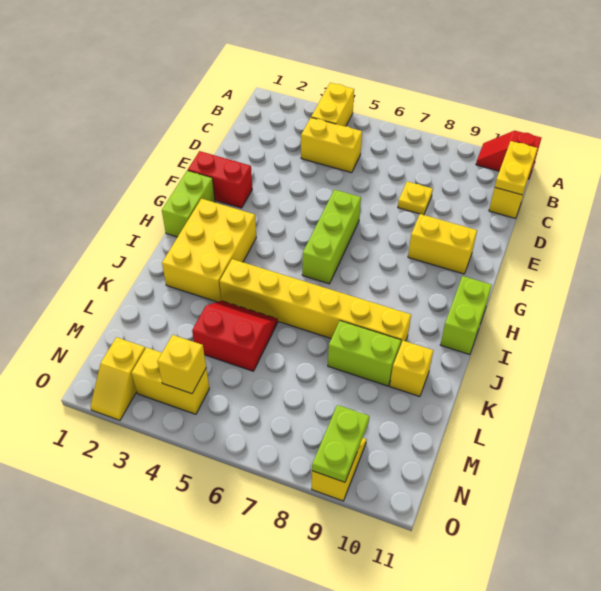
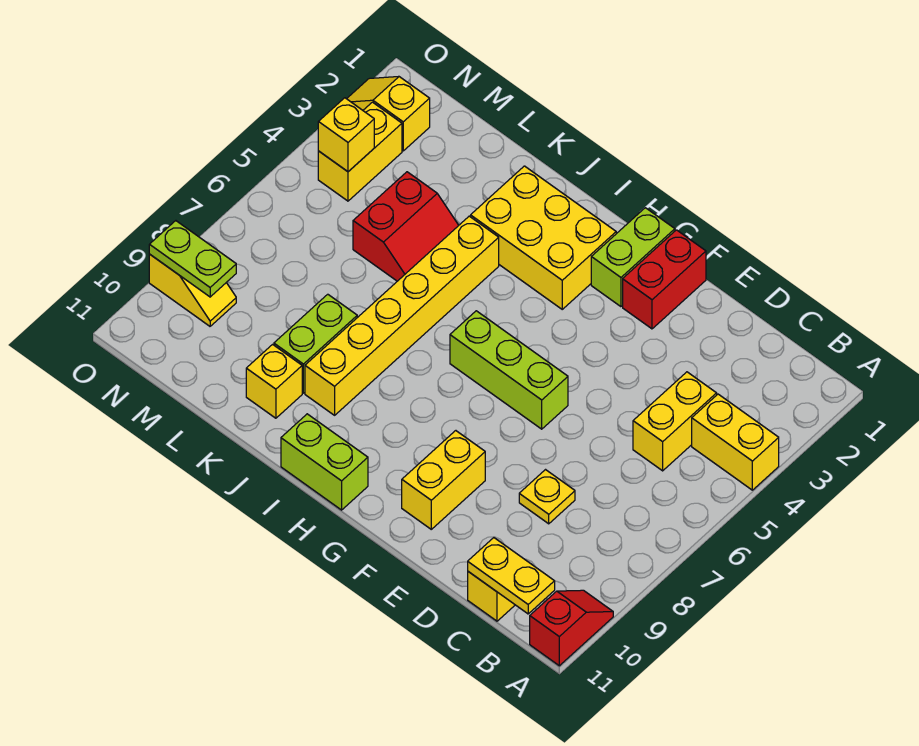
lime brick G1:H1 level 1 -> lime brick G1:G2 level 1

